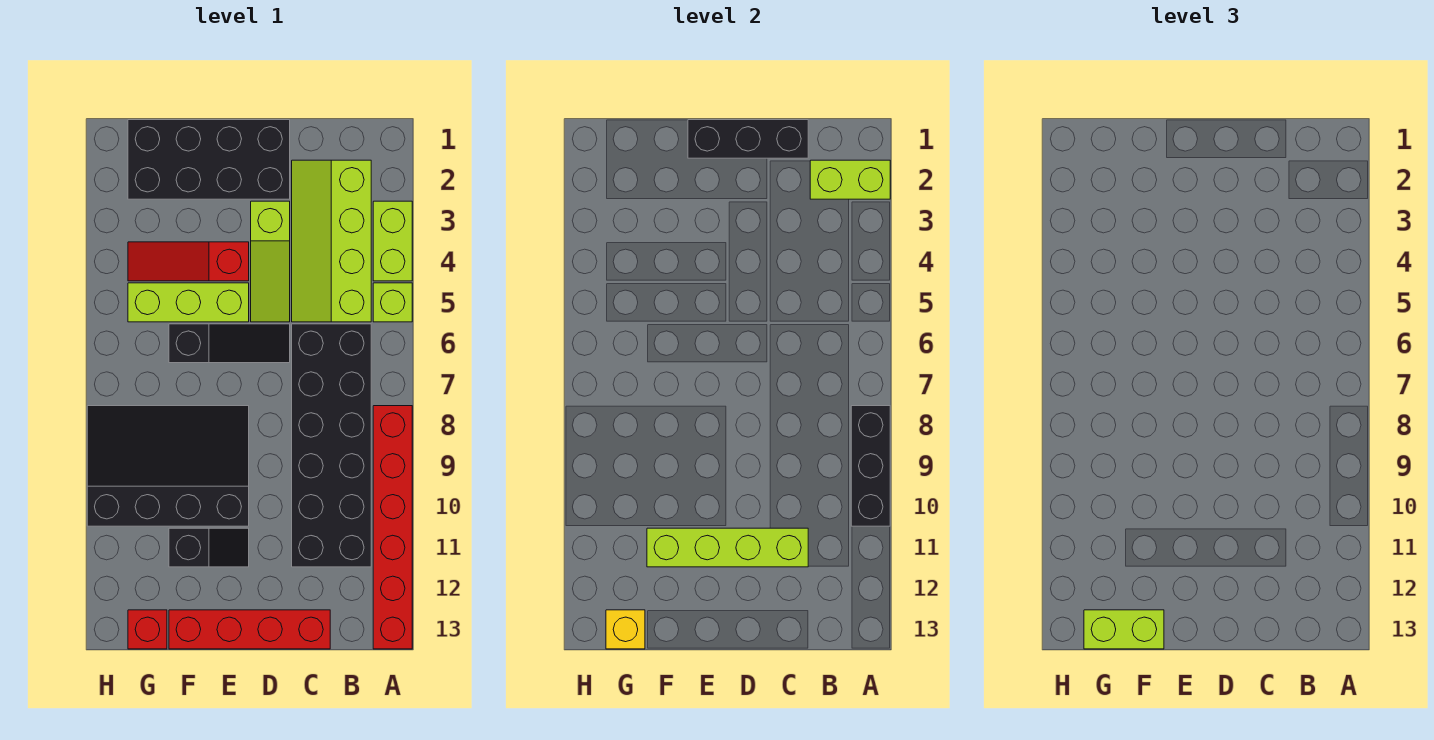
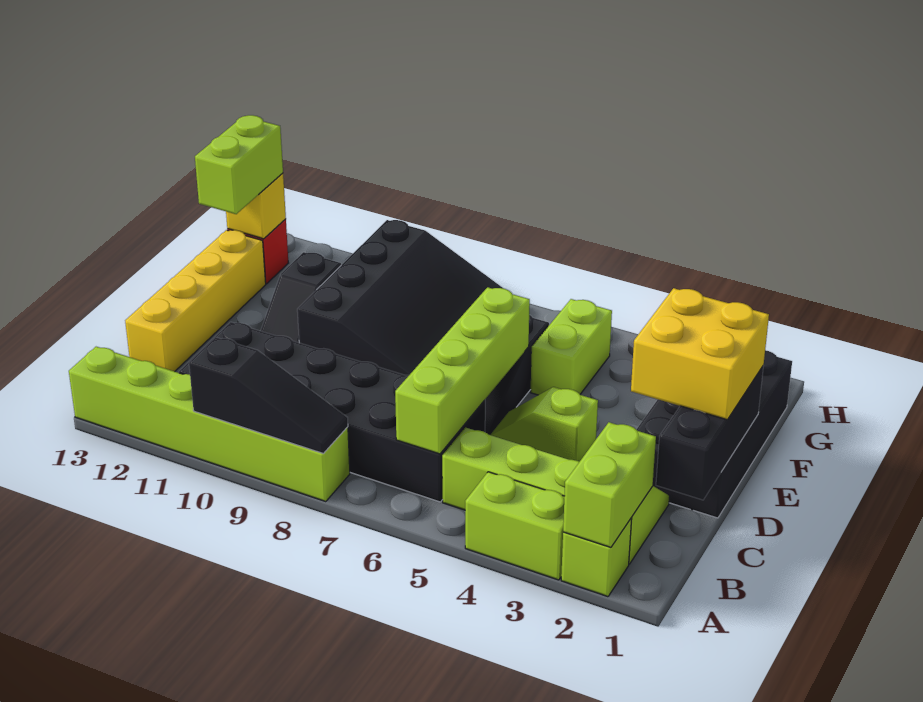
lime brick A5 level 1 -> lime brick A2 level 1
red brick A8:A13 level 1 -> lime brick A8:A13 level 1
black brick A8:A10 level 2 -> black slope A8:A10 level 2 top 10
lime brick C11:F11 level 2 -> lime brick B6:E6 level 2
red brick C13:F13 level 1 -> yellow brick C13:F13 level 1
none -> yellow brick D1:E2 level 3
lime slope D3:D5 level 1 top 3 -> lime slope D4:D5 level 1 top 4
red slope E4:G4 level 1 top E -> none
lime brick E5:G5 level 1 -> lime brick F5:G5 level 1

